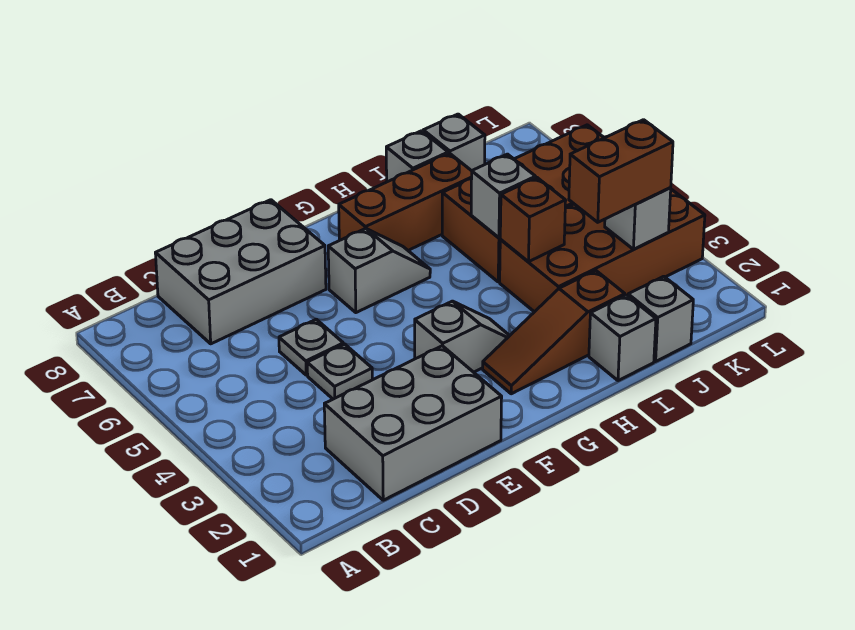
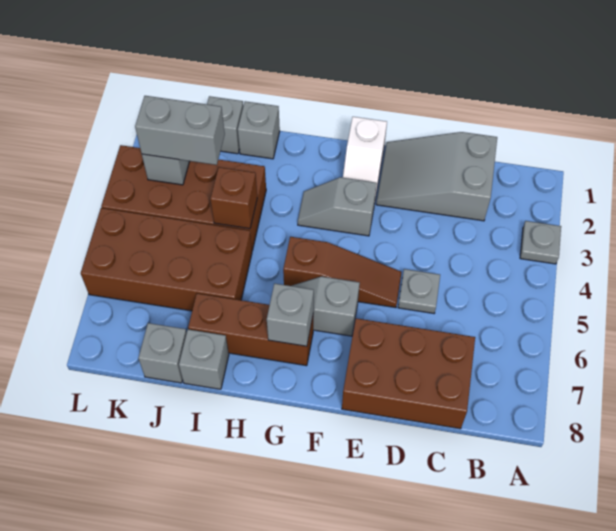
grey brick C1:E2 level 1 -> grey slope C1:E2 level 1 top C
grey brick C7:E8 level 1 -> brown brick C7:E8 level 1
grey plate D4 level 1 -> grey plate A3 level 1
none -> white slope F1:F2 level 1 top 1
brown slope G2:I2 level 1 top I -> brown slope E5:G5 level 1 top G
grey brick I5 level 2 -> grey brick G7 level 2
brown brick J3:K3 level 3 -> grey brick J3:K3 level 3

